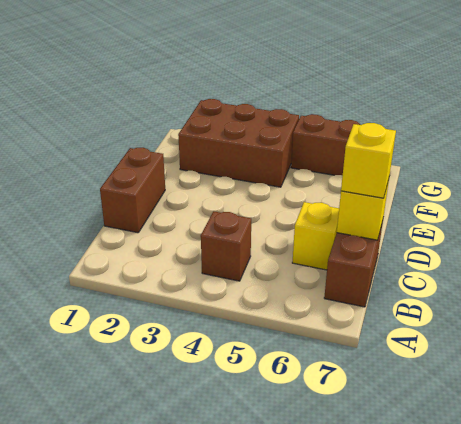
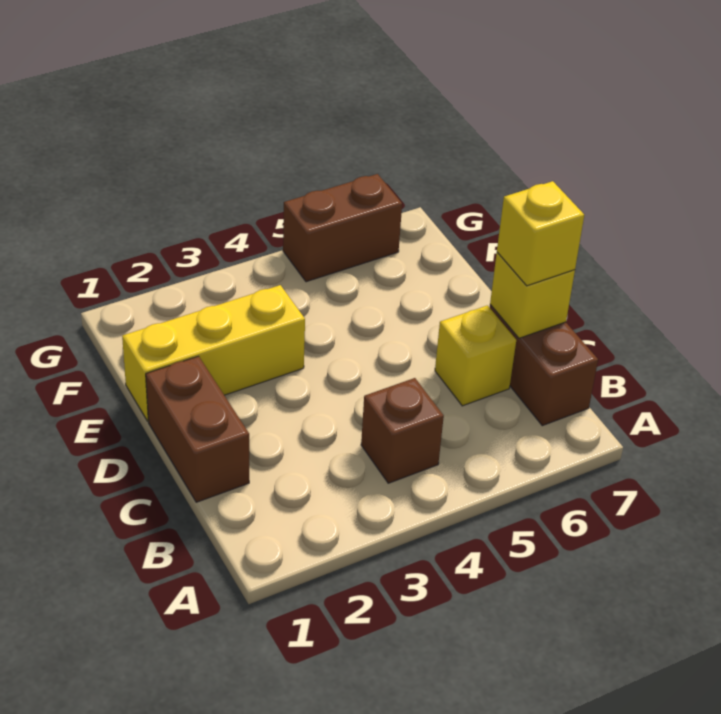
none -> yellow brick E1:E3 level 1
brown brick F2:G4 level 1 -> none

